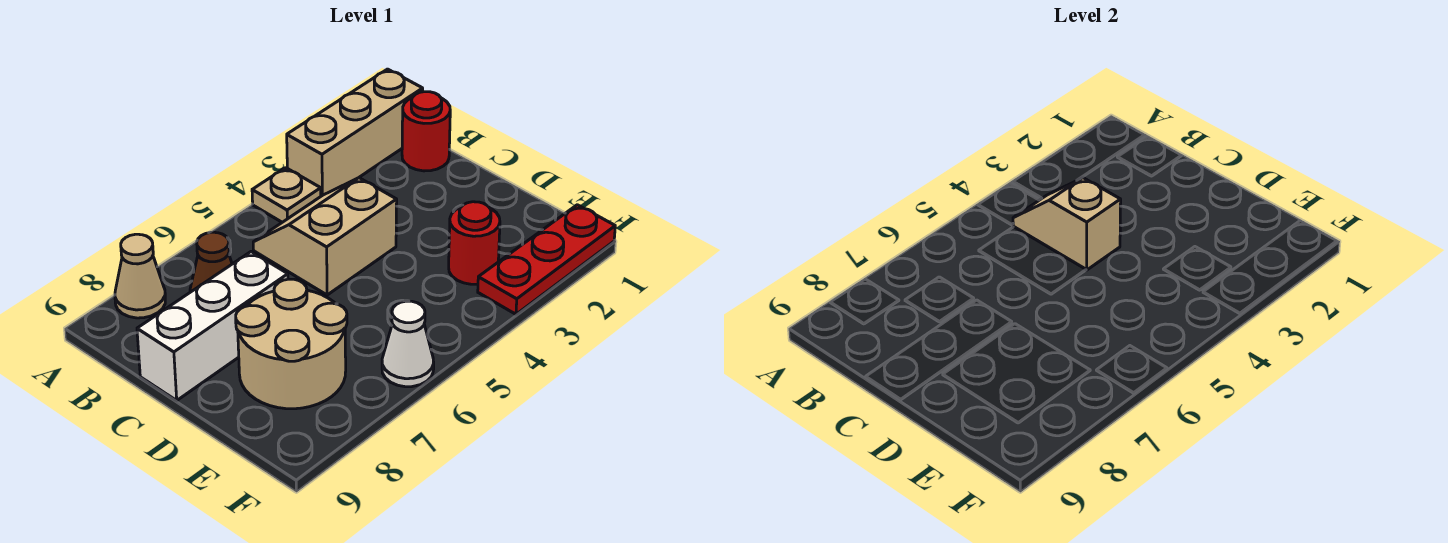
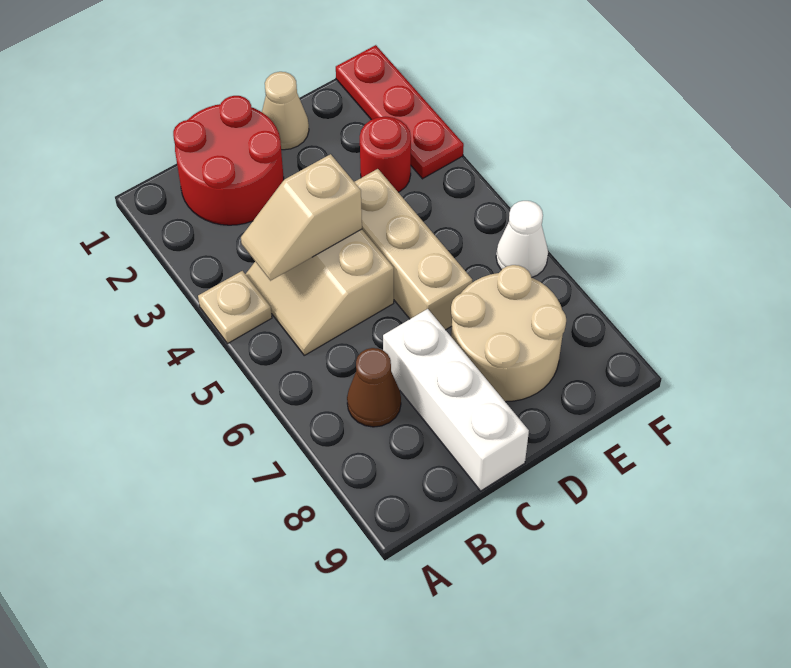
tan brick A1:A3 level 1 -> tan brick D4:D6 level 1
tan cone A8 level 1 -> tan cone D1 level 1
red round brick B1 level 1 -> red round brick B1:C2 level 1

